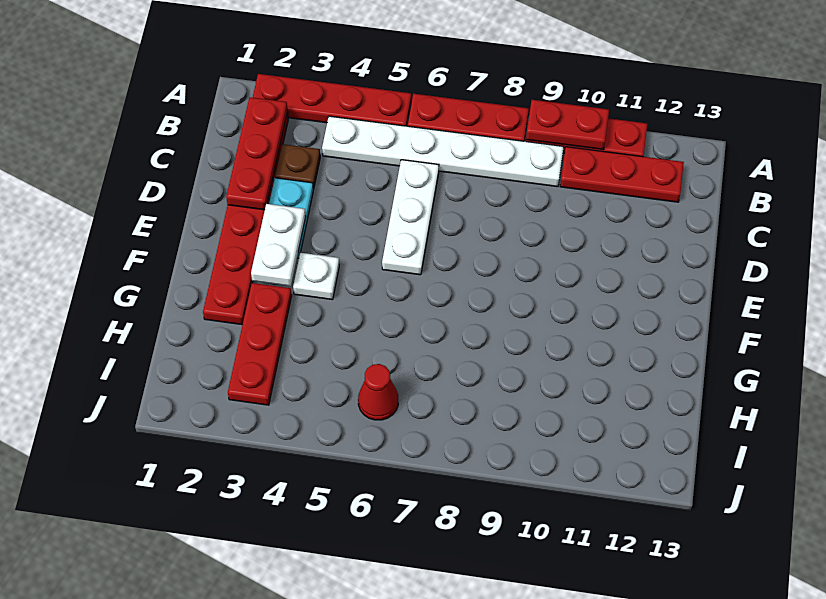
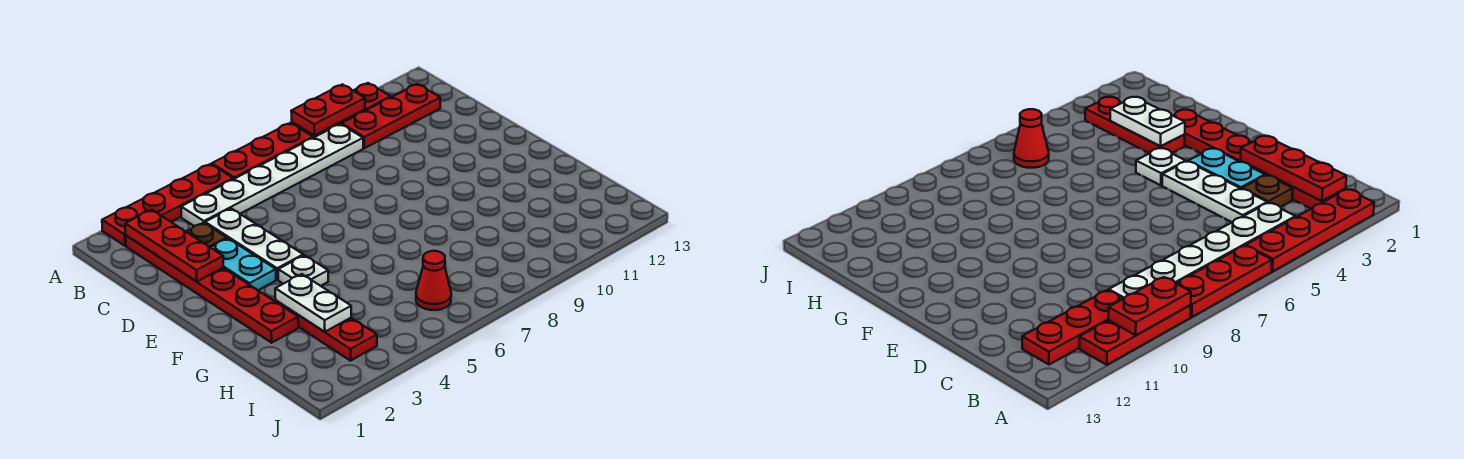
white plate C6:E6 level 1 -> white plate C4:E4 level 1
white plate E3:F3 level 2 -> white plate G3:H3 level 2

